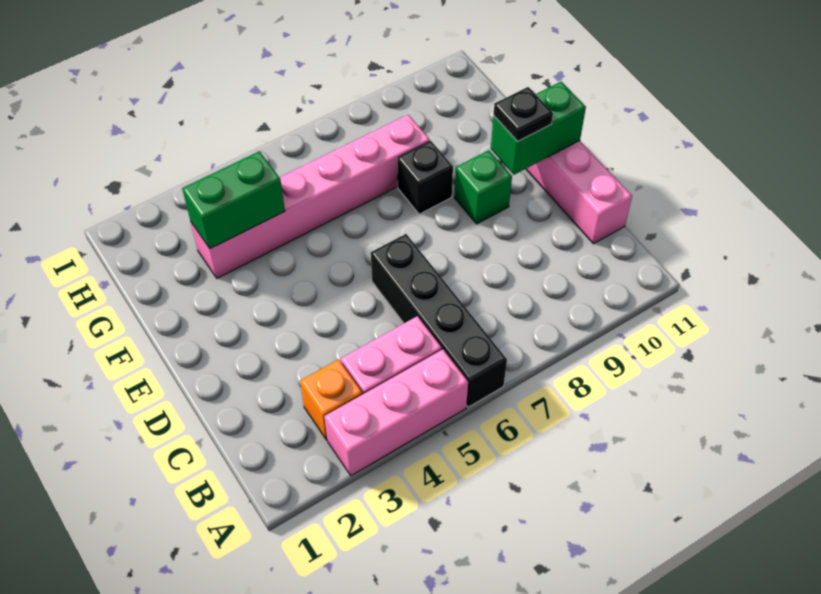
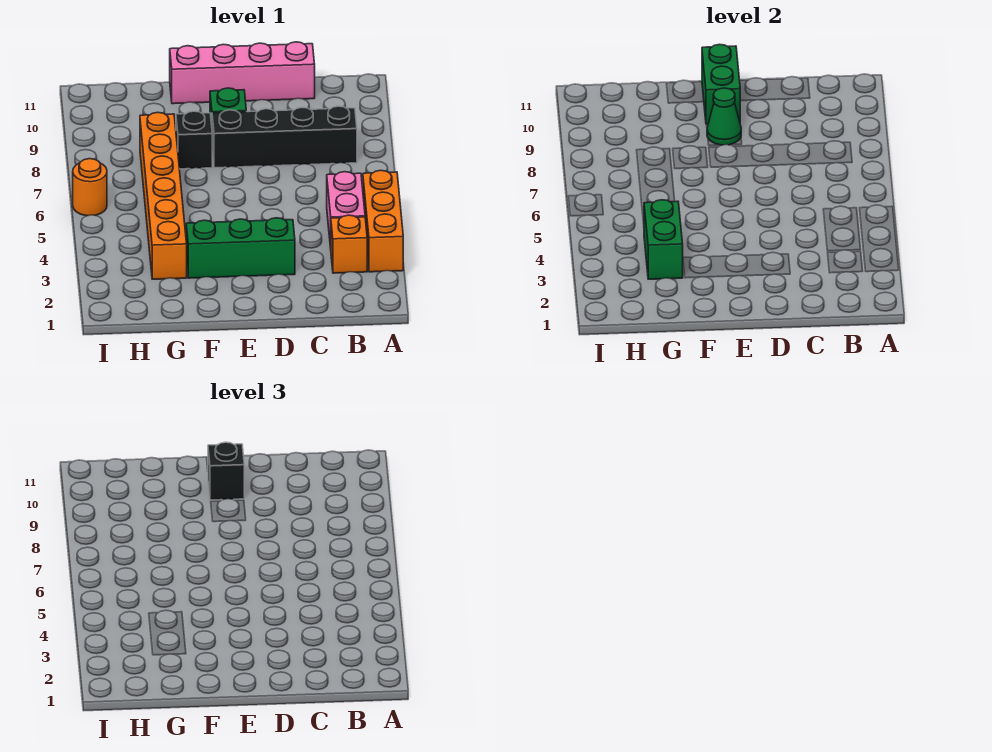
pink brick A3:A5 level 1 -> orange brick A3:A5 level 1
black brick A6:D6 level 1 -> black brick B8:E8 level 1
none -> green brick D3:F3 level 1
none -> green cone E9 level 2
black plate E10 level 3 -> black brick E10 level 3
pink brick G3:G8 level 1 -> orange brick G3:G8 level 1
none -> orange round brick I6 level 1

